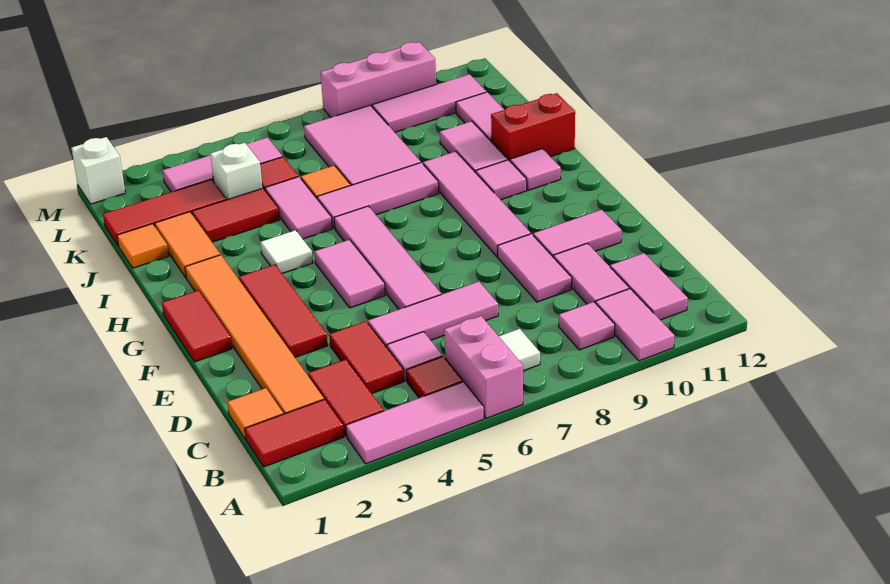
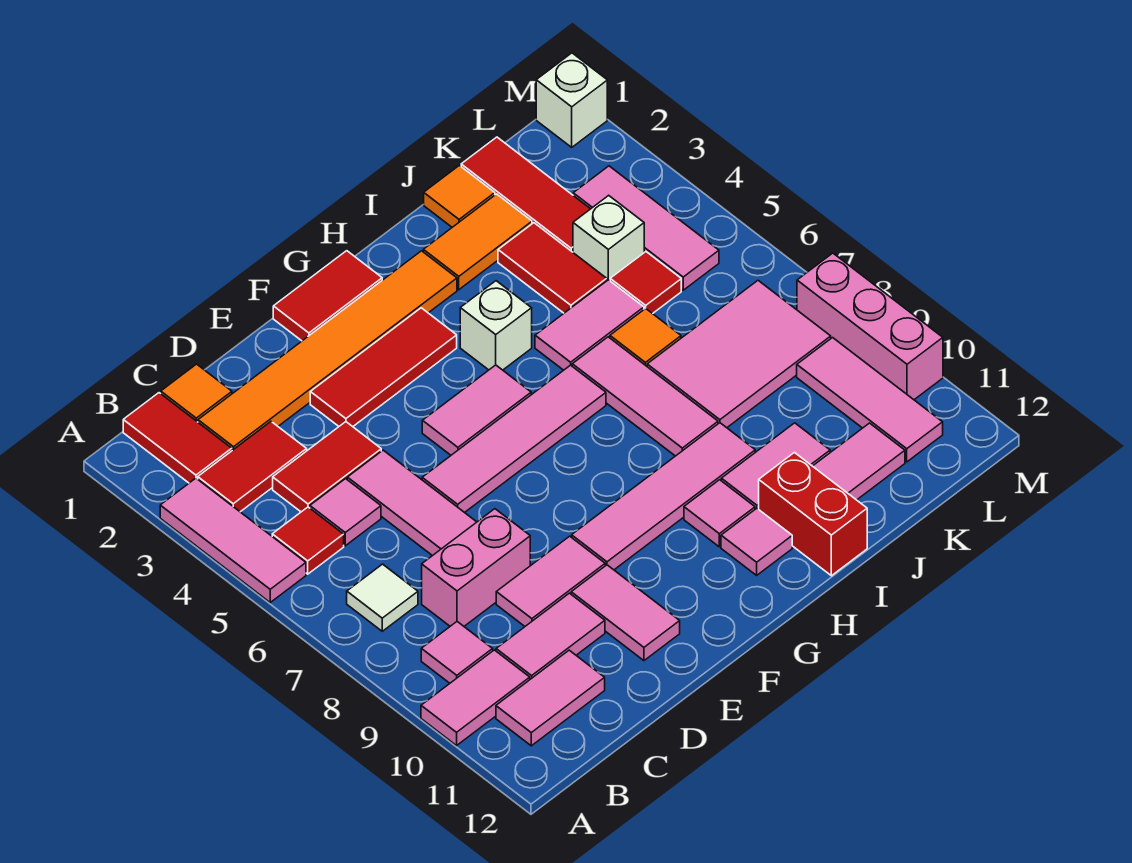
pink brick A6:B6 level 1 -> pink brick C8:D8 level 1
white tile H4 level 1 -> white brick H4 level 1

